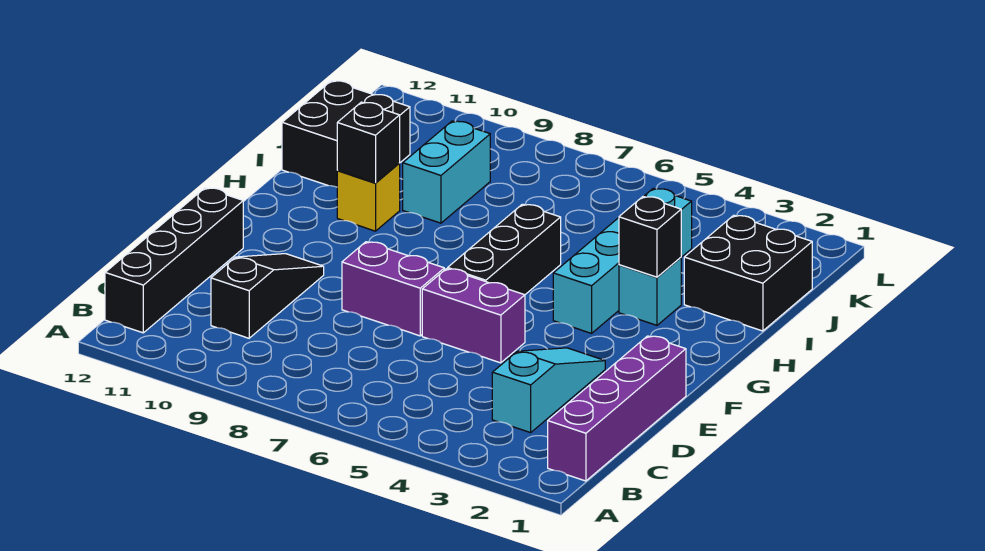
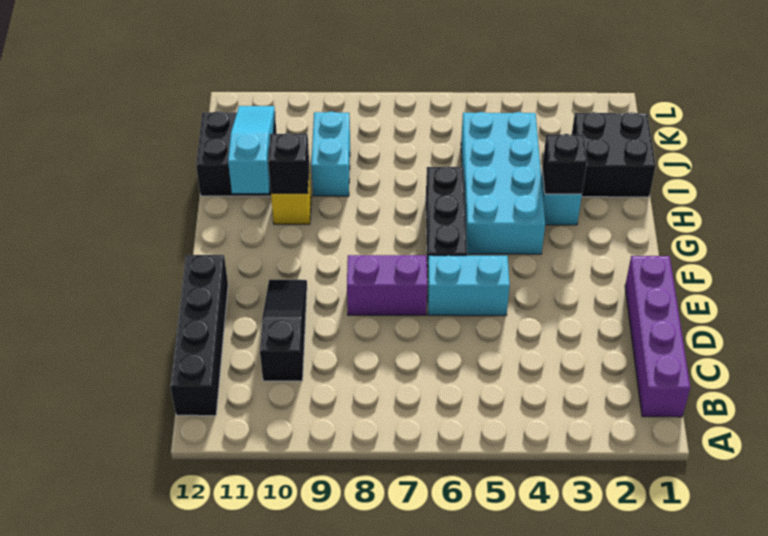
cyan slope C3:E3 level 1 top C -> cyan slope H11:J11 level 2 top H
purple brick E5:E6 level 1 -> cyan brick E5:E6 level 1
cyan brick G4:J4 level 1 -> cyan brick G4:J5 level 1

